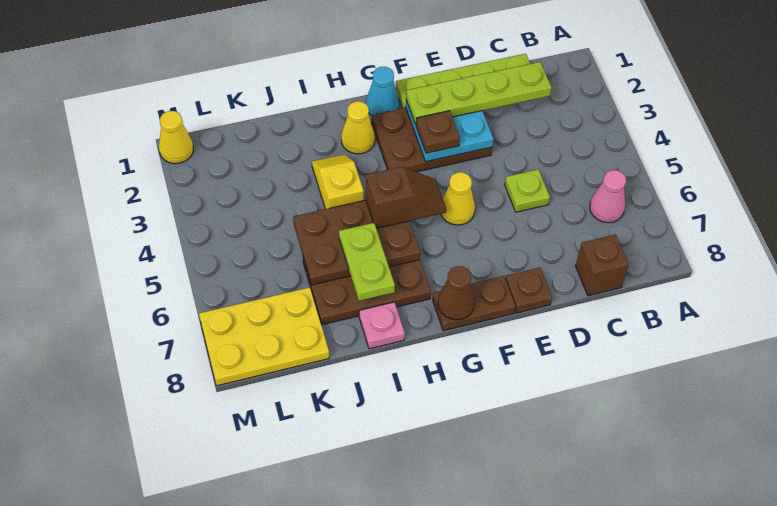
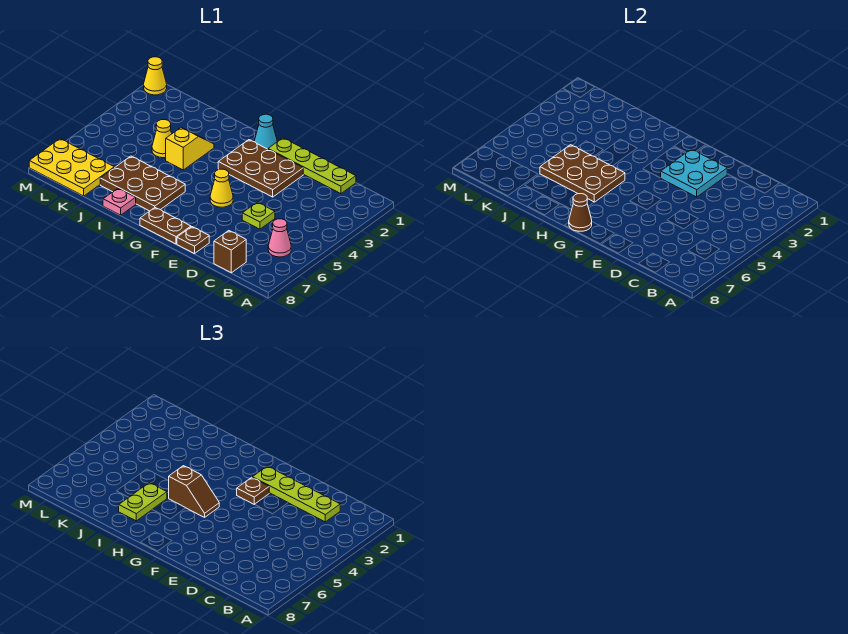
yellow cone H2 level 1 -> yellow cone J4 level 1

